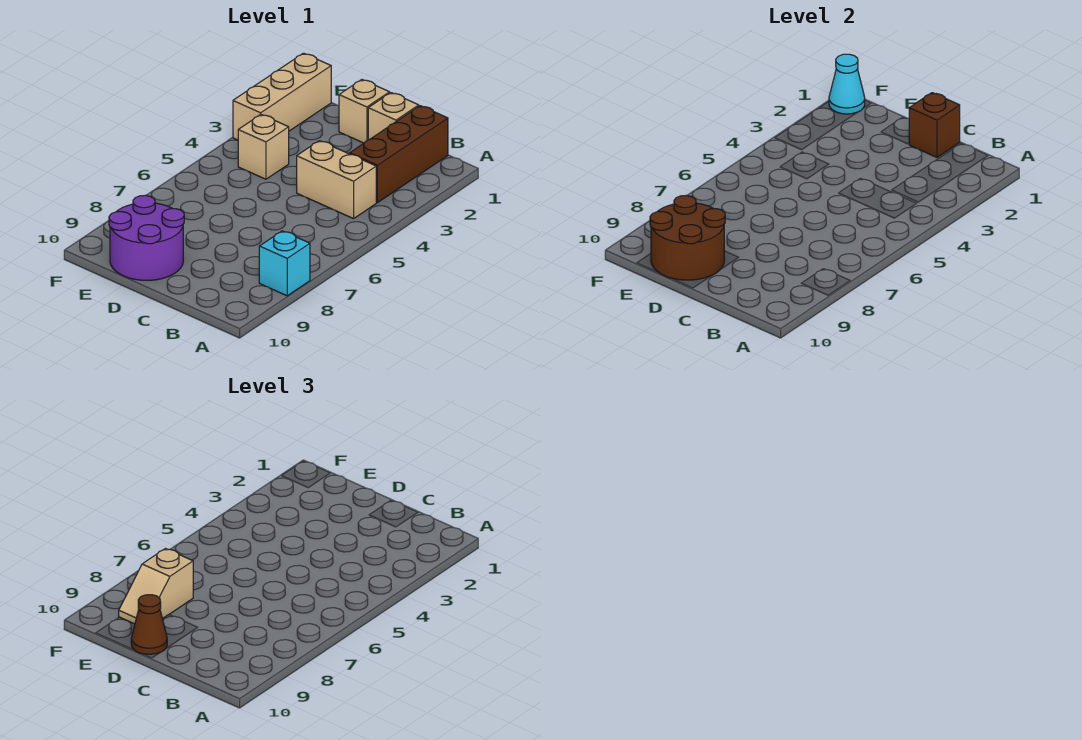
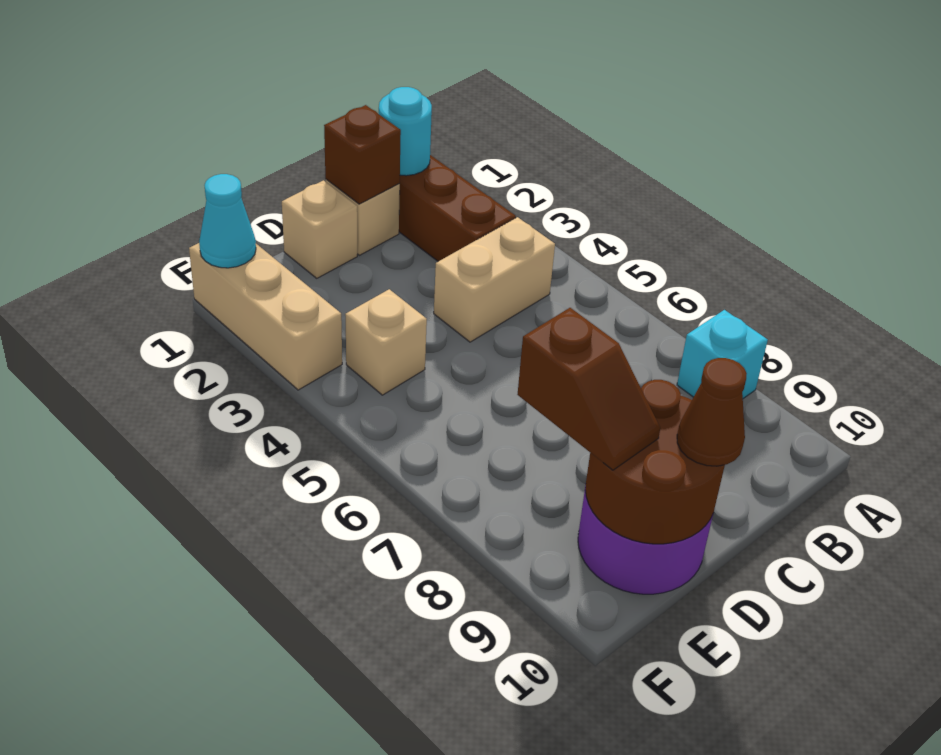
none -> cyan round brick B1 level 2
tan slope E8:E9 level 3 top 8 -> brown slope E8:E9 level 3 top 8

